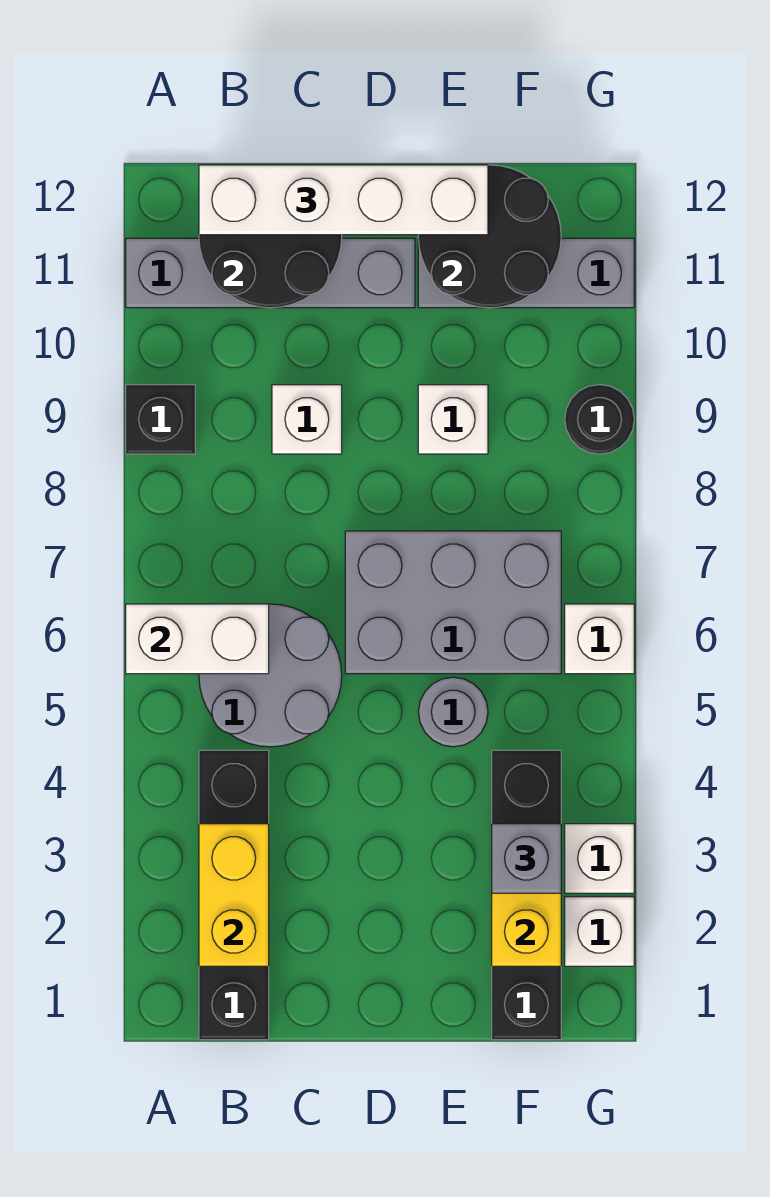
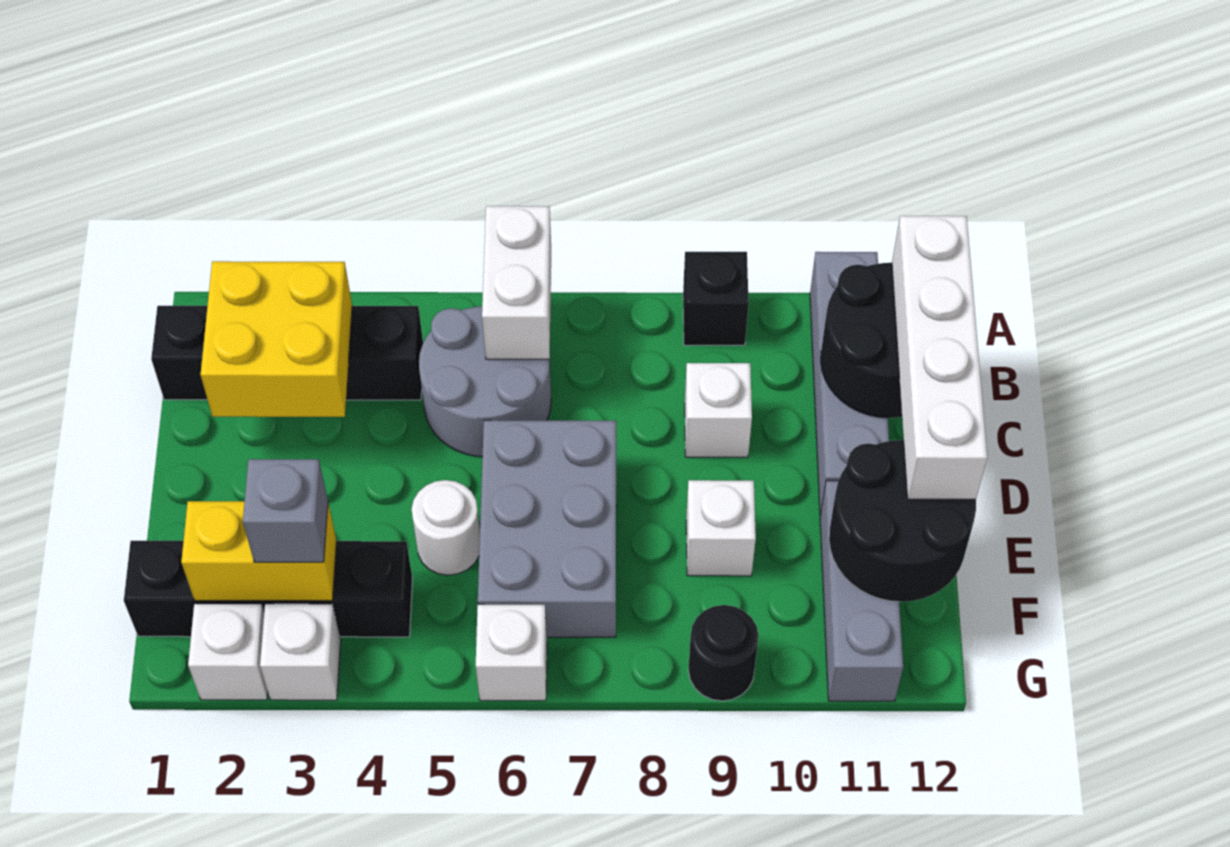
yellow brick B2:B3 level 2 -> yellow brick B2:C3 level 2
grey round brick E5 level 1 -> white round brick E5 level 1

